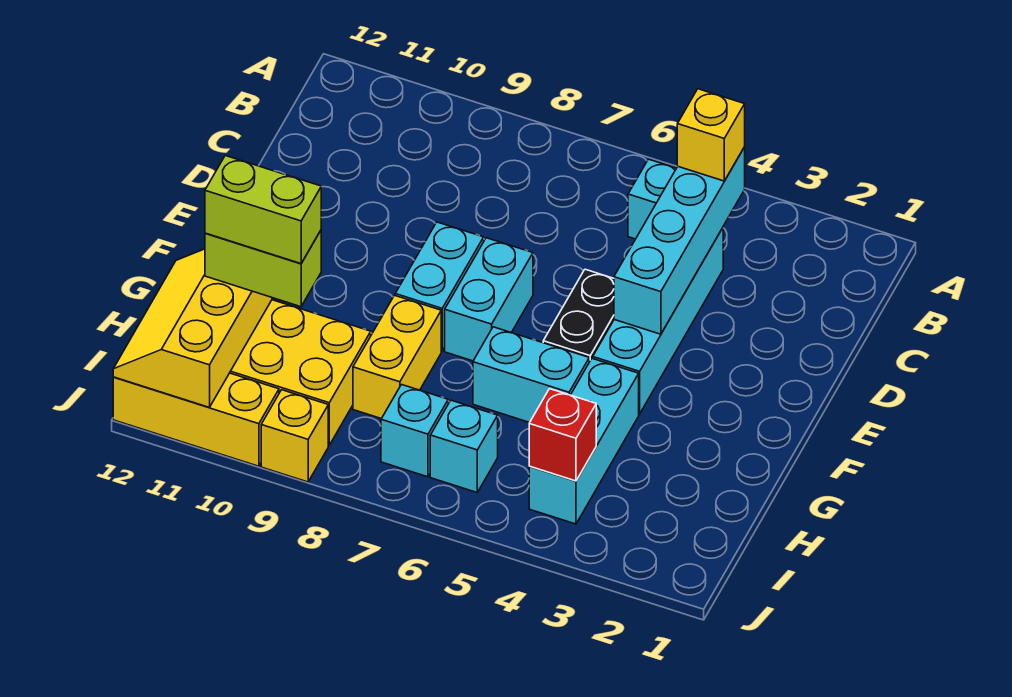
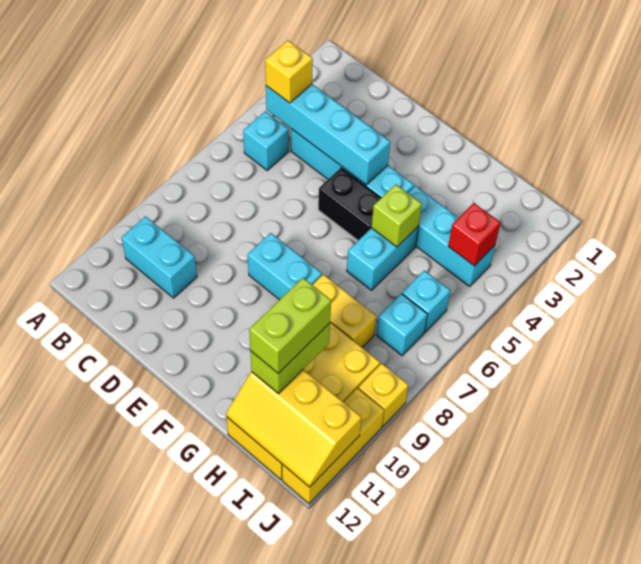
cyan brick E7:F7 level 1 -> cyan brick B10:C10 level 1
none -> lime brick G5 level 2

